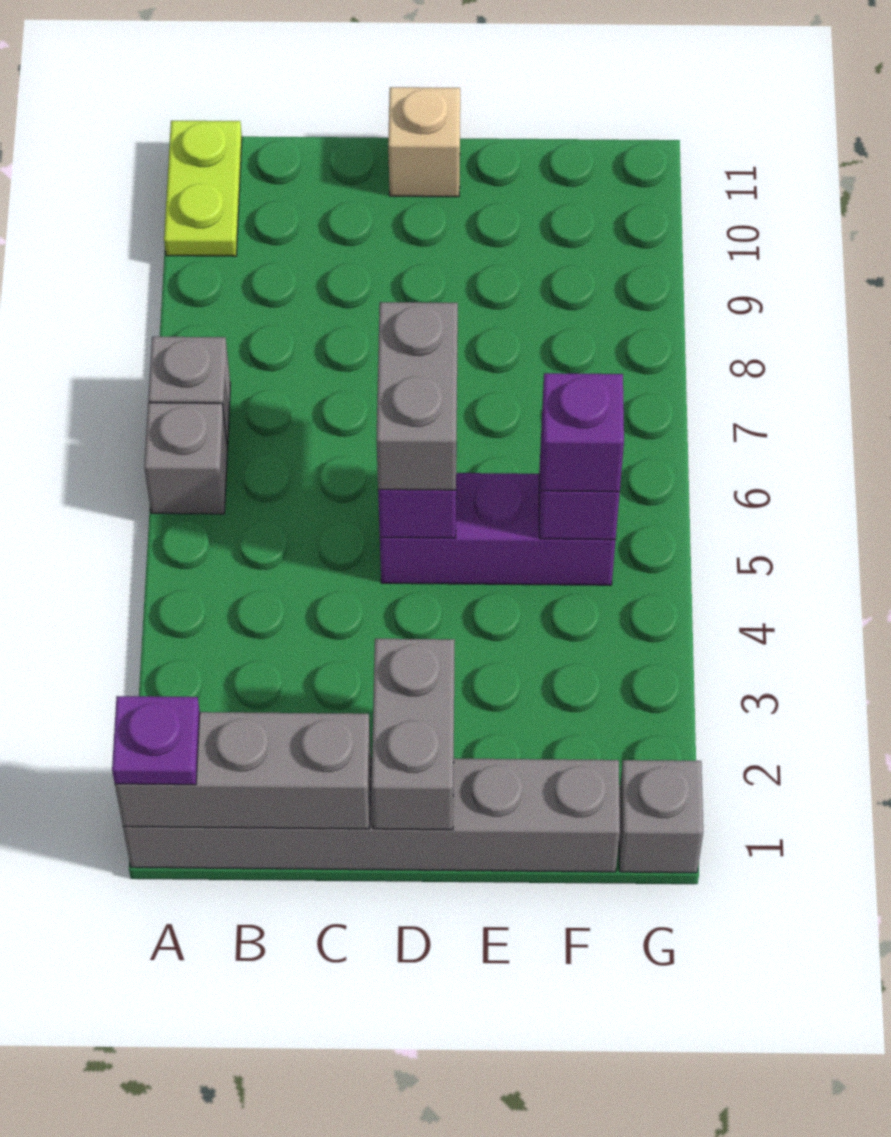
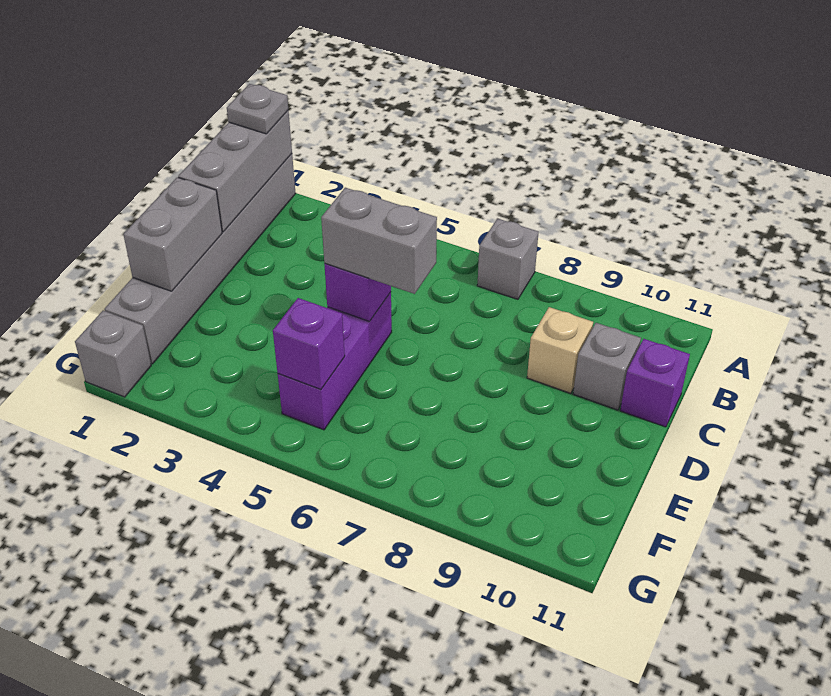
purple plate A1 level 3 -> grey plate A1 level 3
grey brick A6 level 1 -> grey brick C10 level 1
lime plate A10:A11 level 1 -> none
grey brick D1:D2 level 2 -> grey brick D1:E1 level 2
tan brick D11 level 1 -> tan brick C9 level 1
purple brick F5 level 3 -> purple brick C11 level 1

